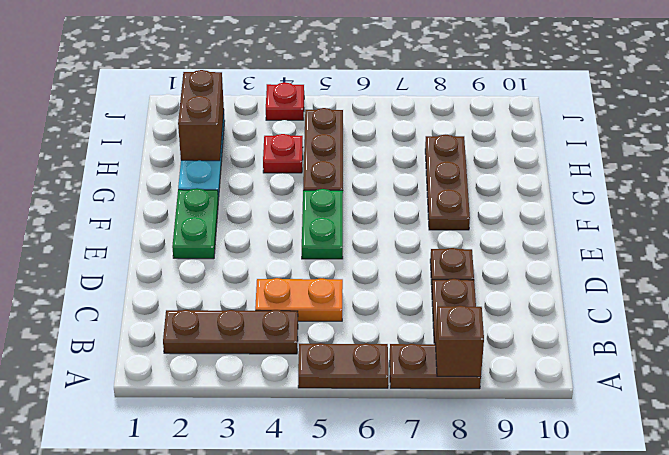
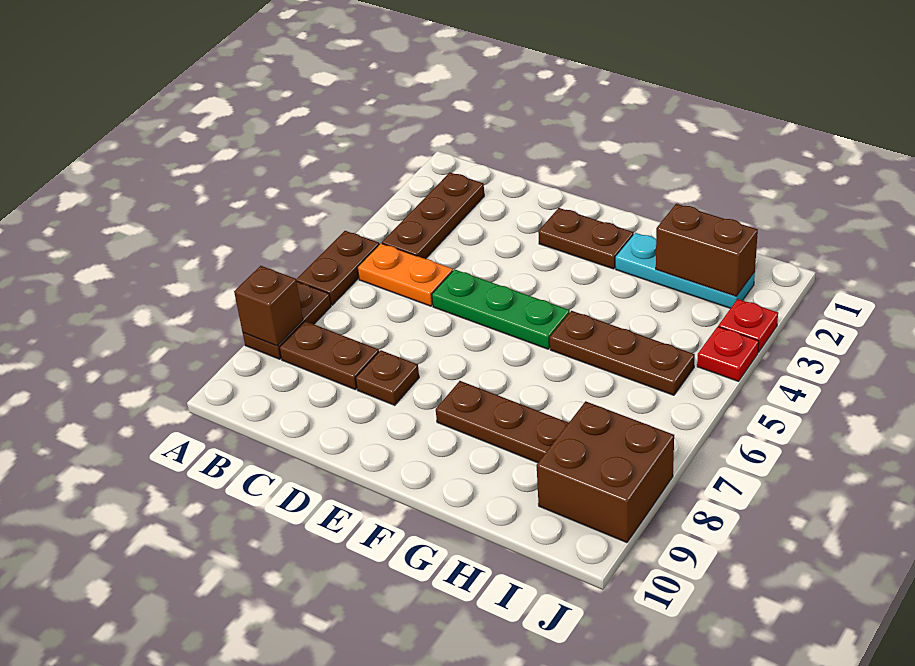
orange plate C4:C5 level 1 -> orange plate B5:C5 level 1
green plate E2:F2 level 1 -> brown plate E2:F2 level 1
green plate E5:F5 level 1 -> green plate D5:F5 level 1
red plate H4 level 1 -> red plate J3 level 1
none -> brown brick I8:J9 level 1

